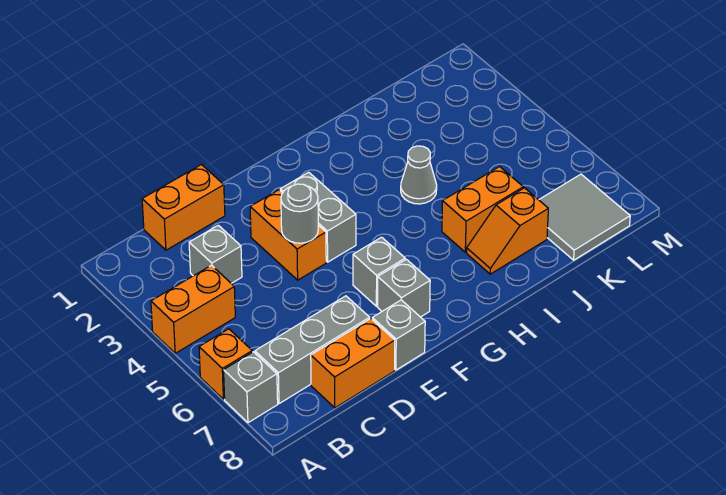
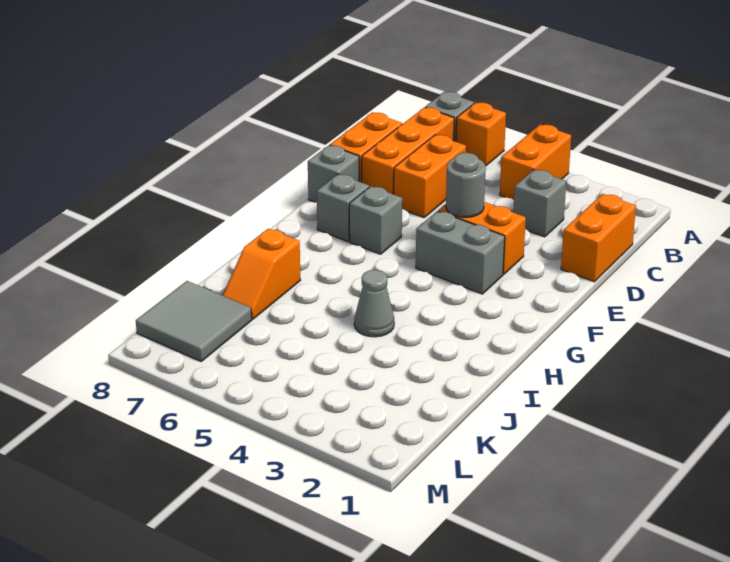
grey brick B7:D7 level 1 -> orange brick B7:D7 level 1
orange brick I6:J6 level 1 -> orange brick C6:D6 level 1
orange slope I7:J7 level 1 top J -> orange slope I7:J7 level 1 top I

